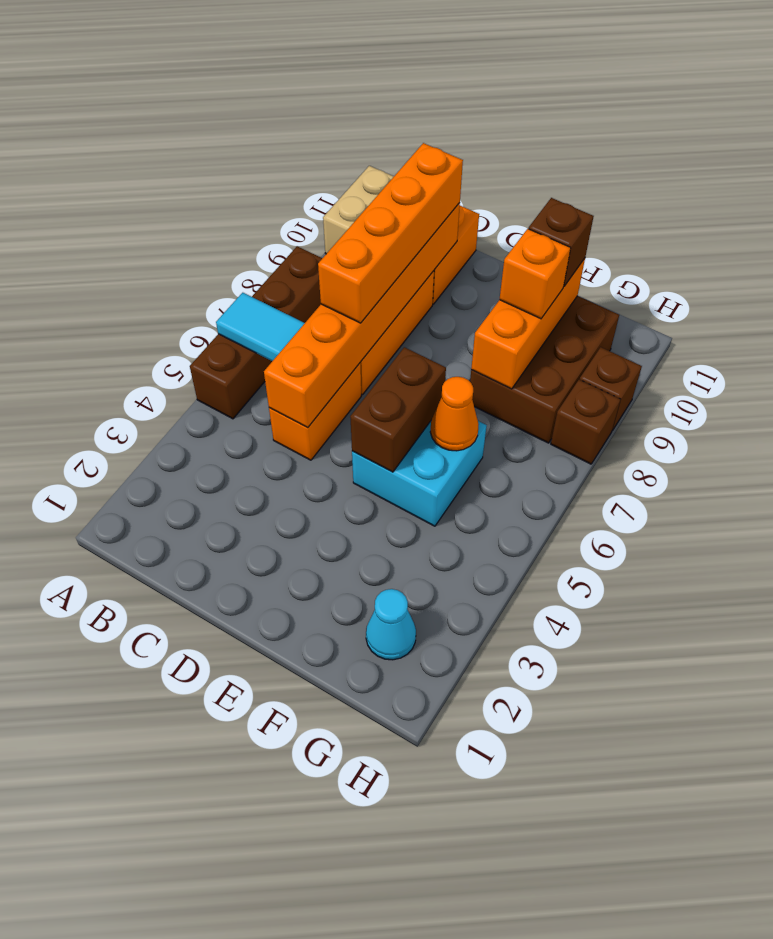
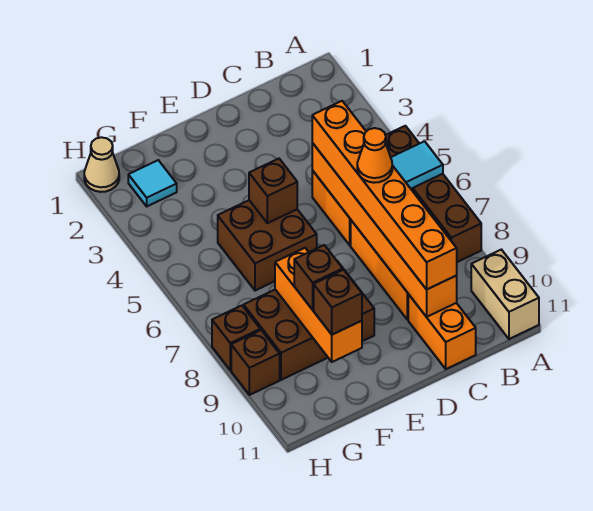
orange brick C7:C10 level 3 -> orange brick C5:C10 level 3
cyan brick E5:F6 level 1 -> brown brick E5:F6 level 1
brown brick E5:E6 level 2 -> brown brick E5 level 2
orange cone F6 level 2 -> orange cone C7 level 4
brown brick F8:G10 level 1 -> brown brick E8:G9 level 1
orange brick F9 level 3 -> brown brick F9 level 3
cyan cone G2 level 1 -> cyan tile G2 level 1
none -> tan cone H1 level 1

